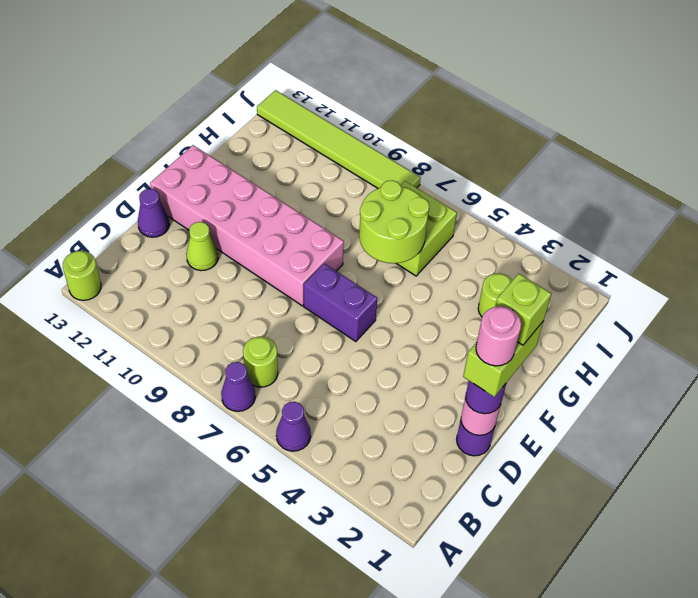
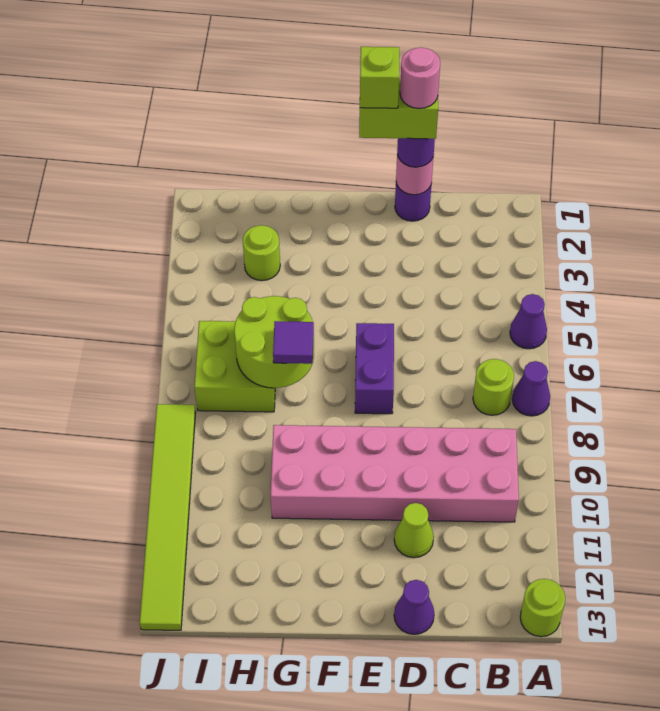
pink brick E8:F13 level 1 -> pink brick B9:G10 level 1
none -> purple tile G7 level 3

